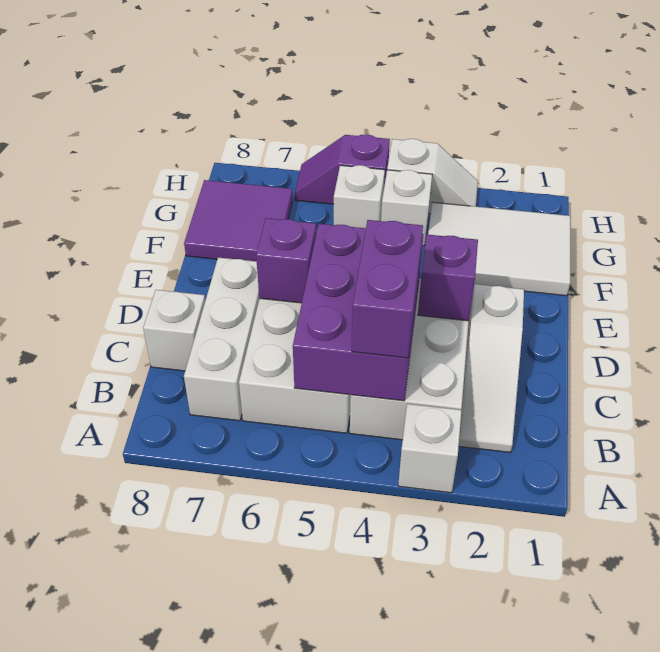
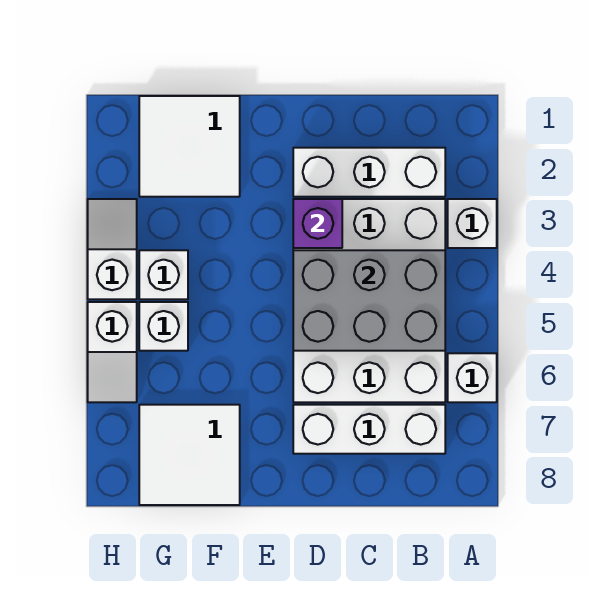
white slope B2:D2 level 1 top D -> white brick B2:D2 level 1
purple brick B4:D5 level 2 -> grey brick B4:D5 level 2
purple brick B4:C4 level 3 -> none
white brick C8 level 1 -> white brick A6 level 1
purple brick D6 level 2 -> none
white tile F1:G3 level 1 -> white tile F1:G2 level 1
purple tile F7:G8 level 1 -> white tile F7:G8 level 1
purple slope H5:H6 level 1 top 5 -> white slope H5:H6 level 1 top 5

